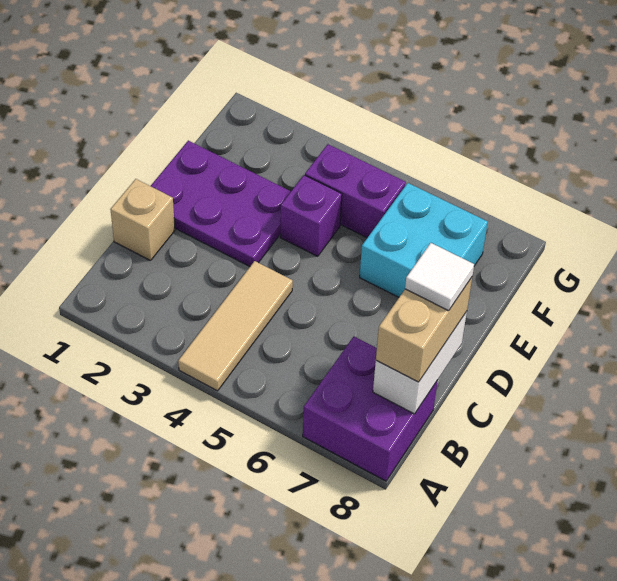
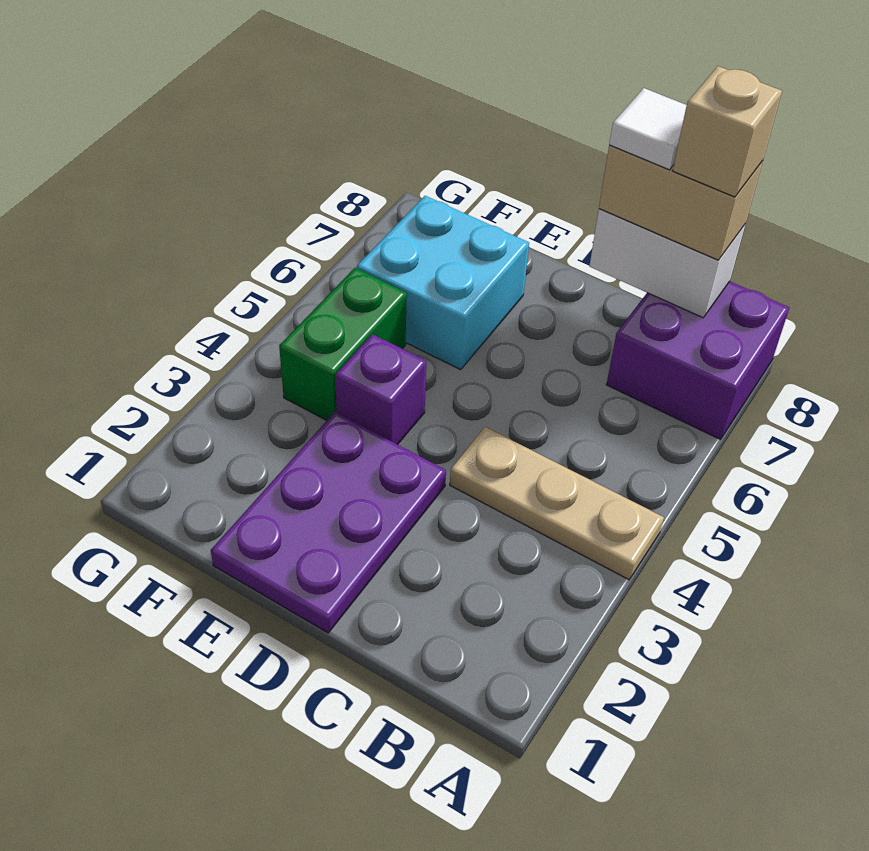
tan tile A4:C4 level 1 -> tan plate A4:C4 level 1
tan brick C1 level 1 -> tan brick B8 level 4
purple brick F4:F5 level 1 -> green brick F4:F5 level 1

